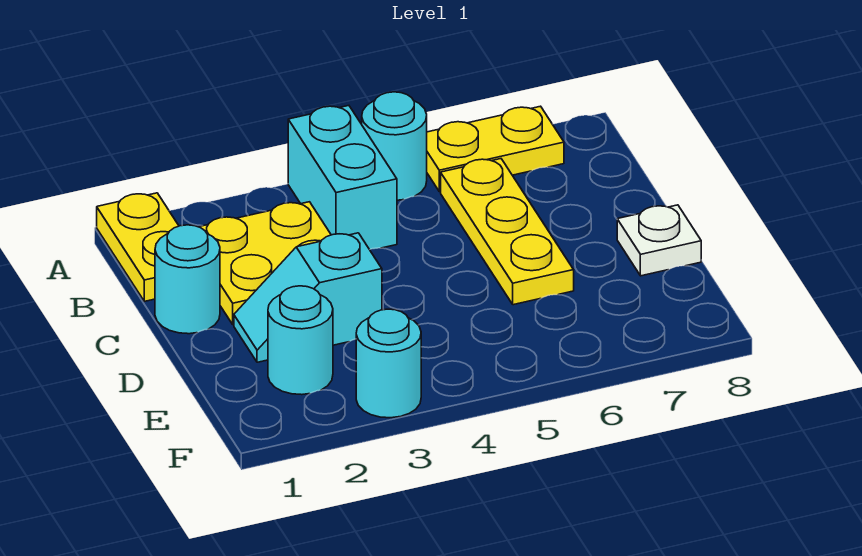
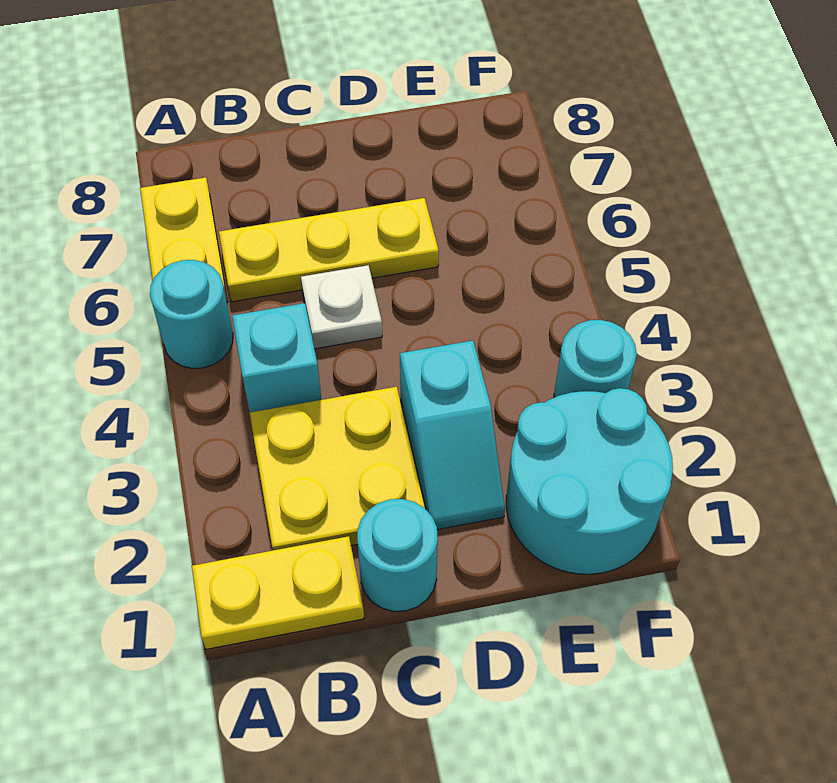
cyan brick A4:B4 level 1 -> cyan brick B4 level 1
white plate D8 level 1 -> white plate C5 level 1
cyan round brick E2 level 1 -> cyan round brick E1:F2 level 1

